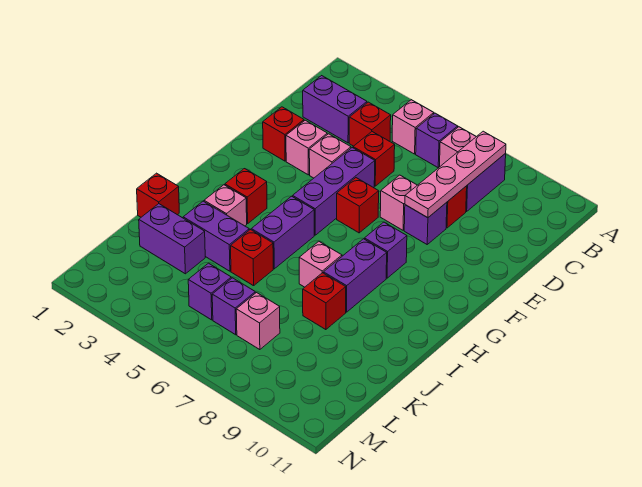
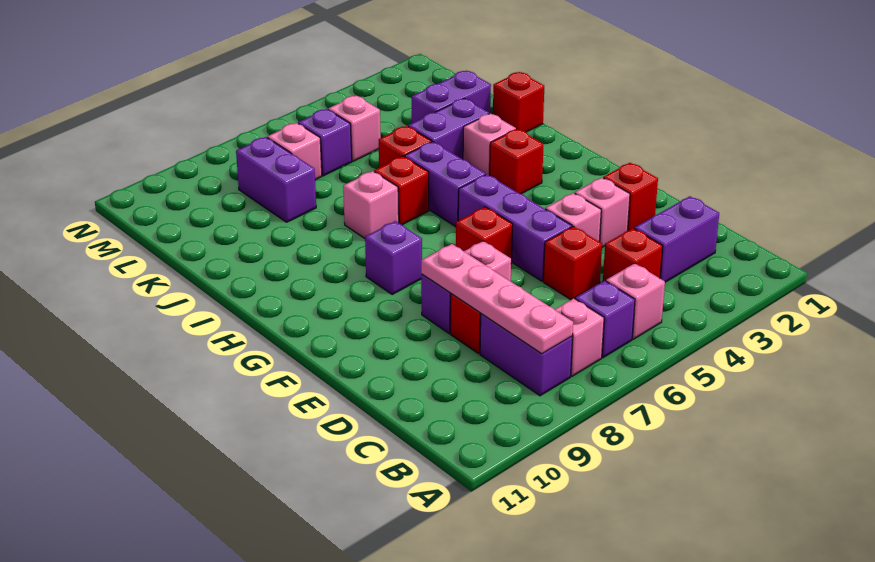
purple brick H8:I8 level 1 -> purple brick K8:L8 level 1
red brick J8 level 1 -> red brick I6 level 1
purple brick L5 level 1 -> pink brick L5 level 1

